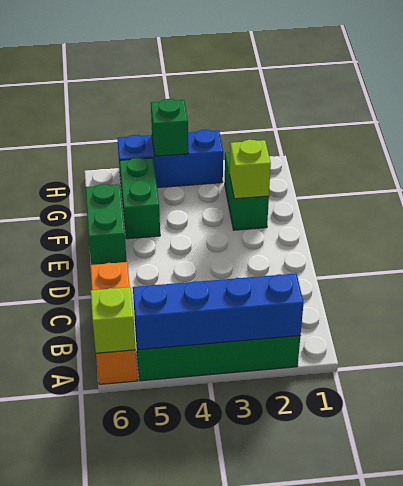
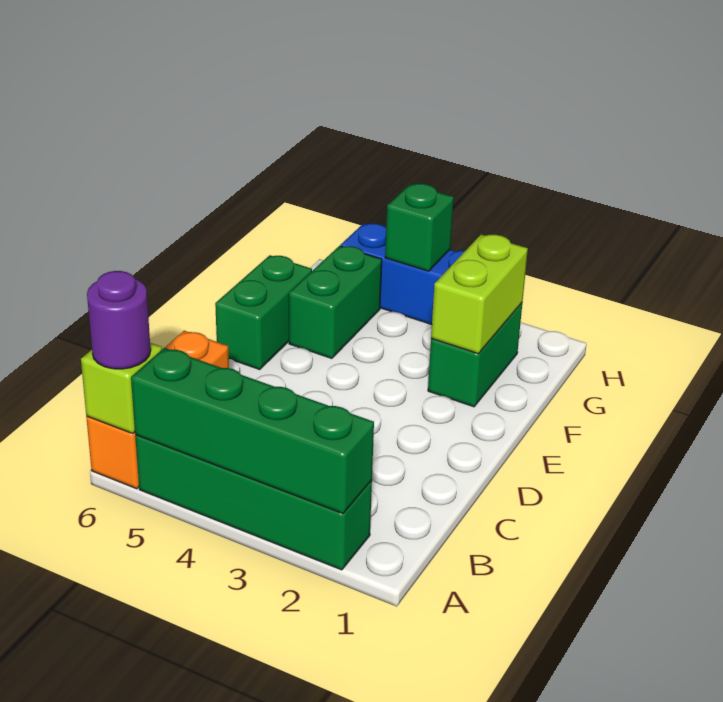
blue brick A2:A5 level 2 -> green brick A2:A5 level 2
none -> purple round brick A6 level 3
lime brick F2 level 2 -> lime brick F2:G2 level 2

